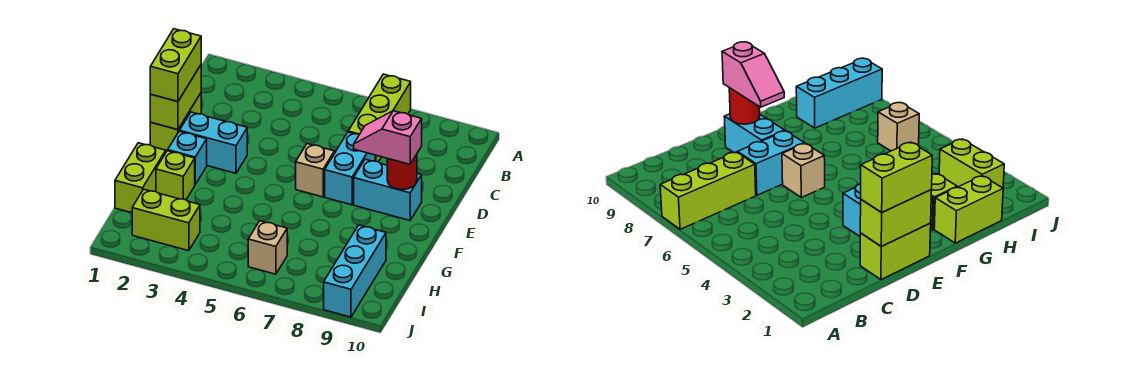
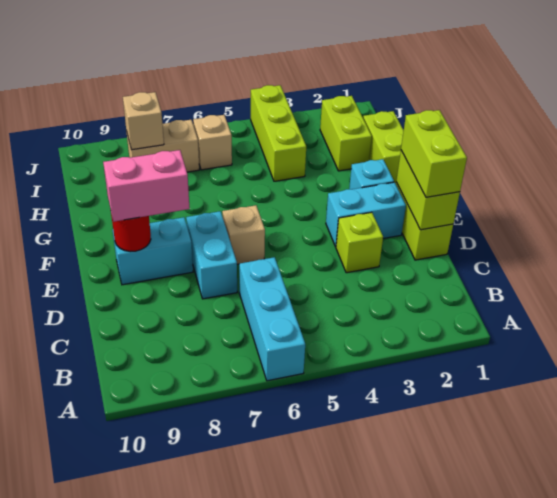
lime brick A7:C7 level 1 -> lime brick H4:J4 level 1
pink slope E8:E9 level 3 top 9 -> pink brick E8:E9 level 3
lime brick G2 level 1 -> lime brick D3 level 1
cyan brick H9:J9 level 1 -> cyan brick A6:C6 level 1
lime brick I2:I3 level 1 -> lime brick H2:I2 level 1
none -> tan brick I7:I8 level 1
none -> tan brick I8 level 2

